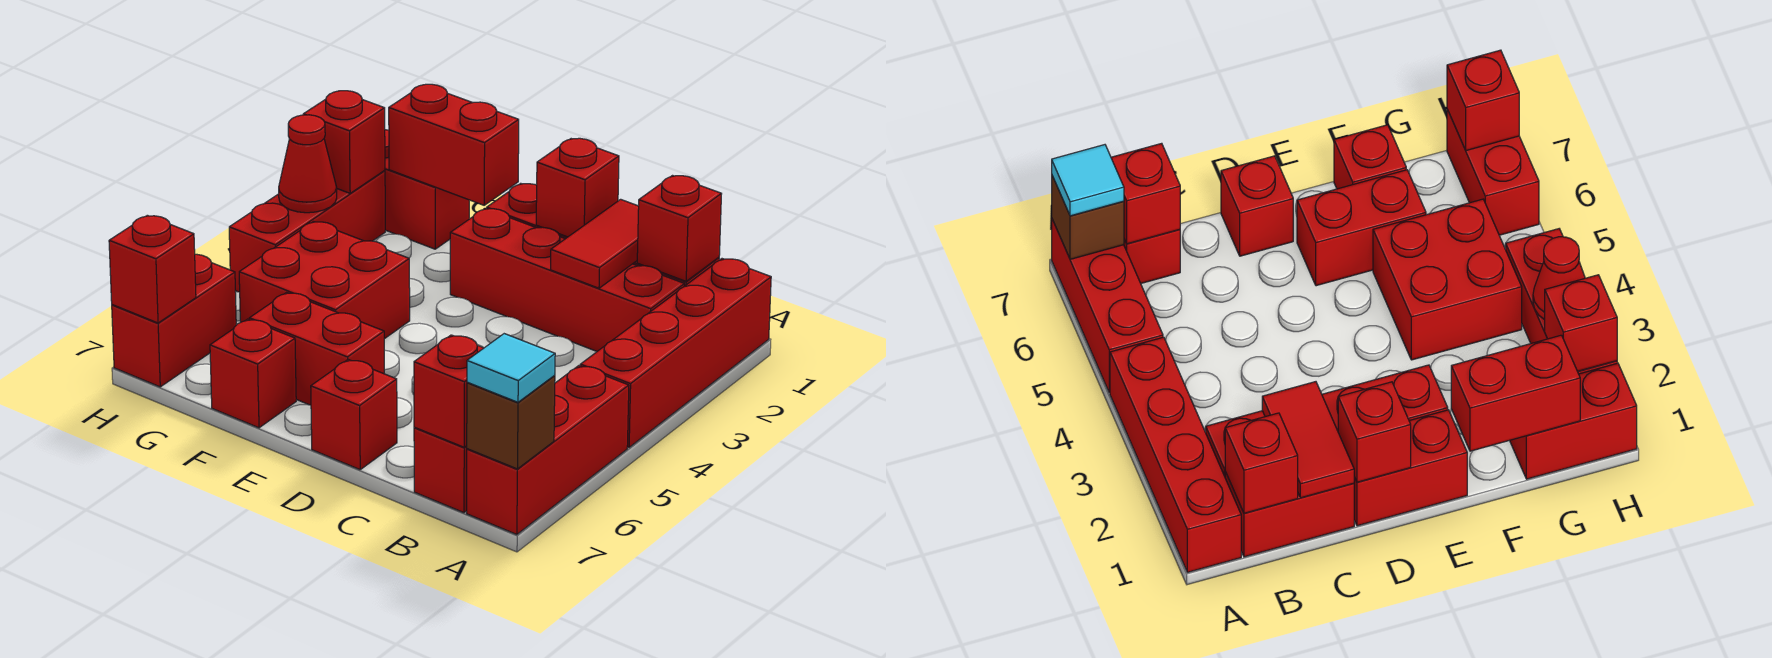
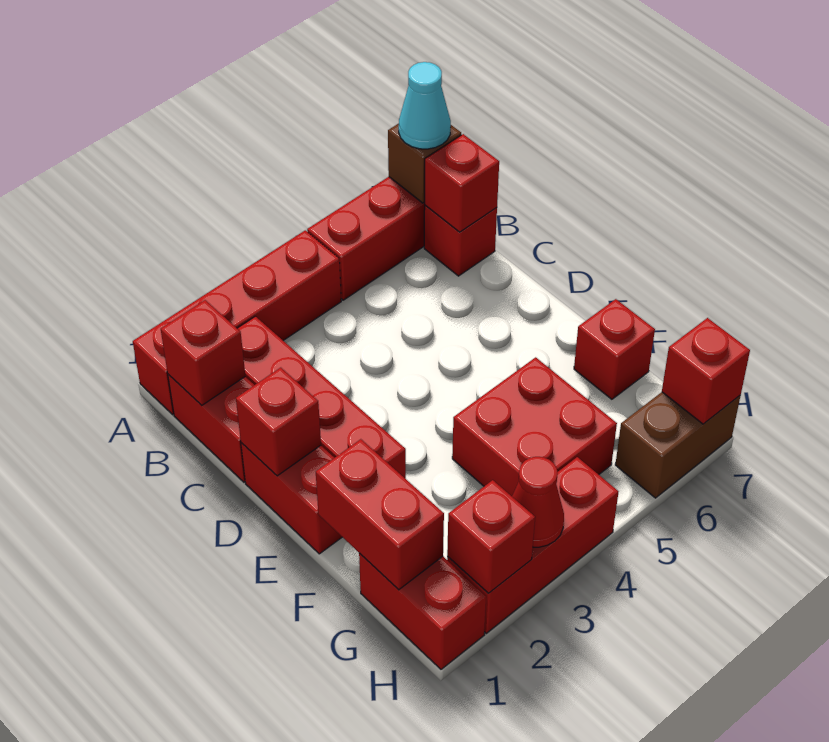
cyan tile A7 level 3 -> cyan cone A7 level 3
red tile C1:C2 level 2 -> none
red brick D7 level 1 -> none
red brick E6:F6 level 1 -> none
red brick H6:H7 level 1 -> brown brick H6:H7 level 1

